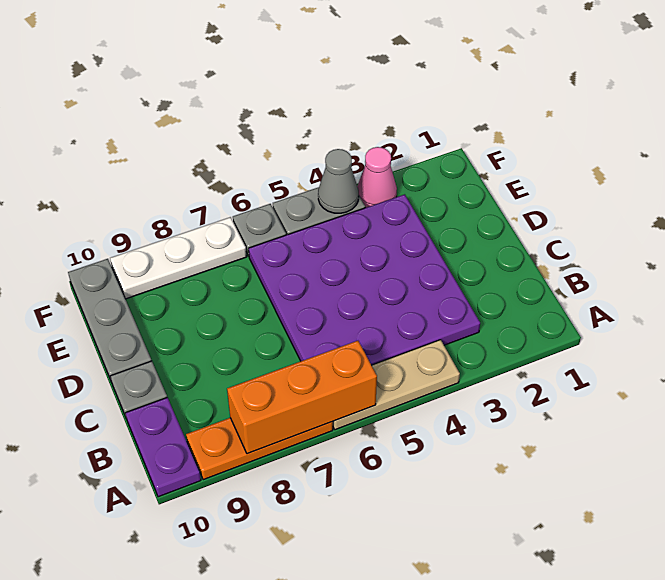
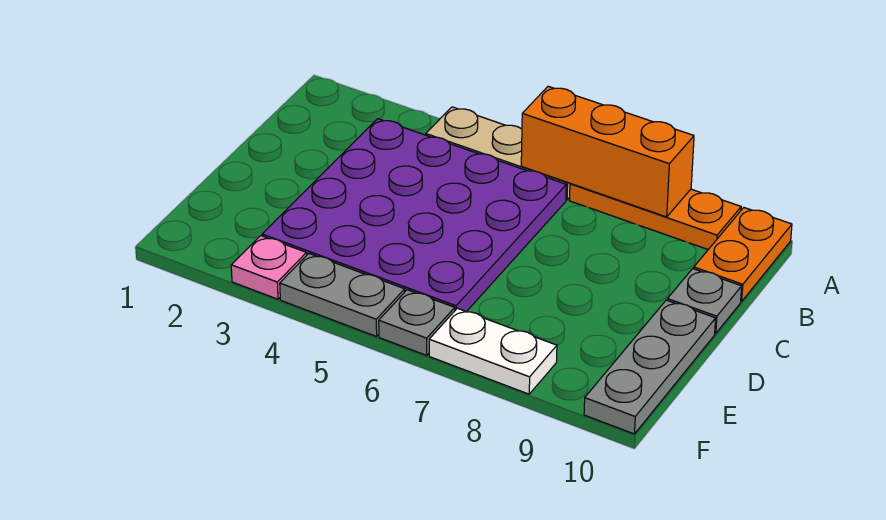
purple plate A10:B10 level 1 -> orange plate A10:B10 level 1
pink cone F3 level 1 -> pink plate F3 level 1
grey cone F4 level 2 -> none
white plate F7:F9 level 1 -> white plate F7:F8 level 1

